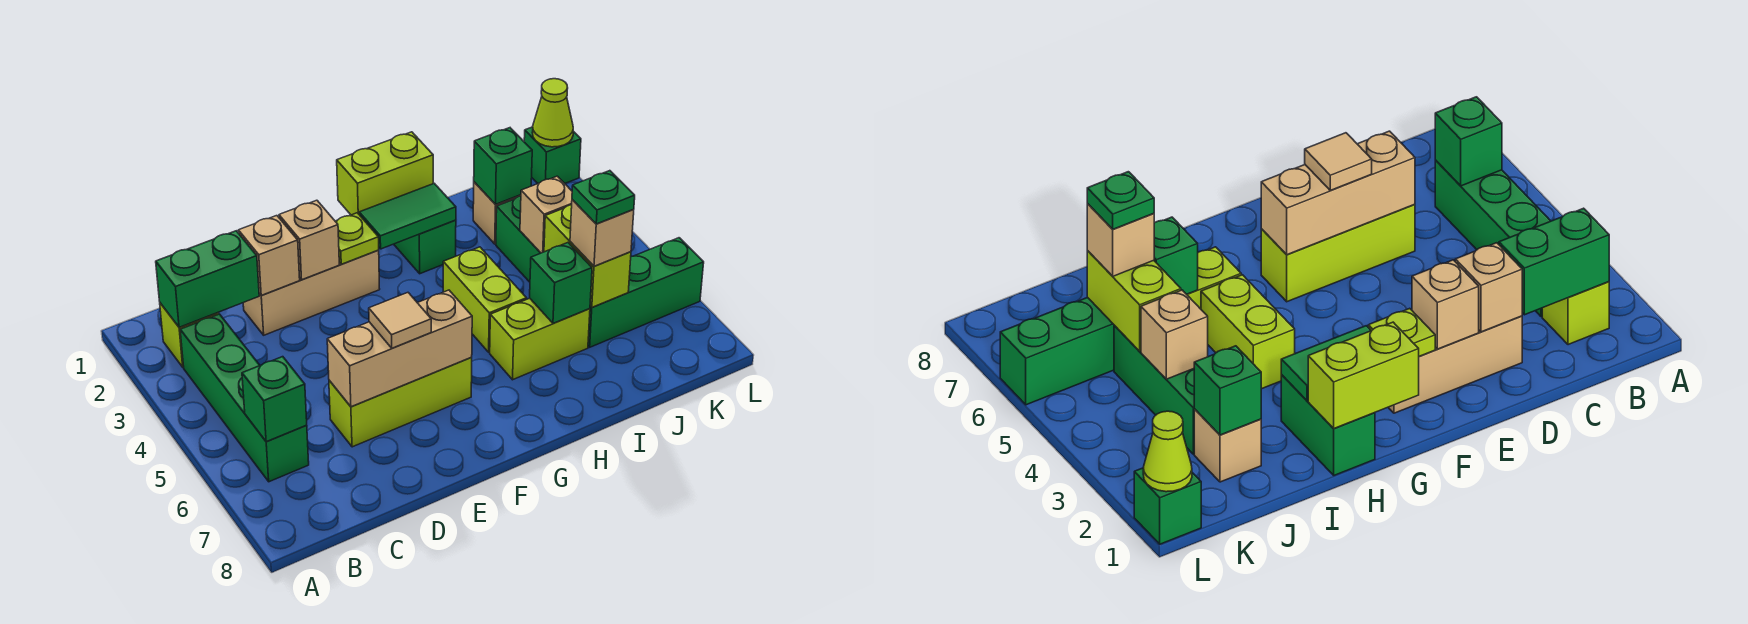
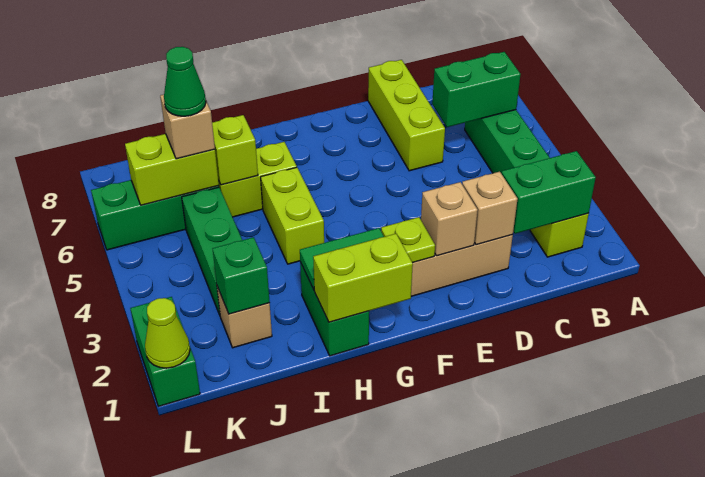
green brick B6 level 2 -> green brick B6:C6 level 2
lime brick D6:F6 level 1 -> lime brick D6:D8 level 1
tan brick D6:F6 level 2 -> none
tan tile E6 level 3 -> none
green brick I6 level 2 -> lime brick I6 level 2
tan brick J4 level 2 -> none
lime brick J5:J6 level 2 -> lime brick J6:K6 level 2
green plate J6 level 4 -> green cone J6 level 4
green brick L1 level 1 -> green brick L1:L2 level 1

